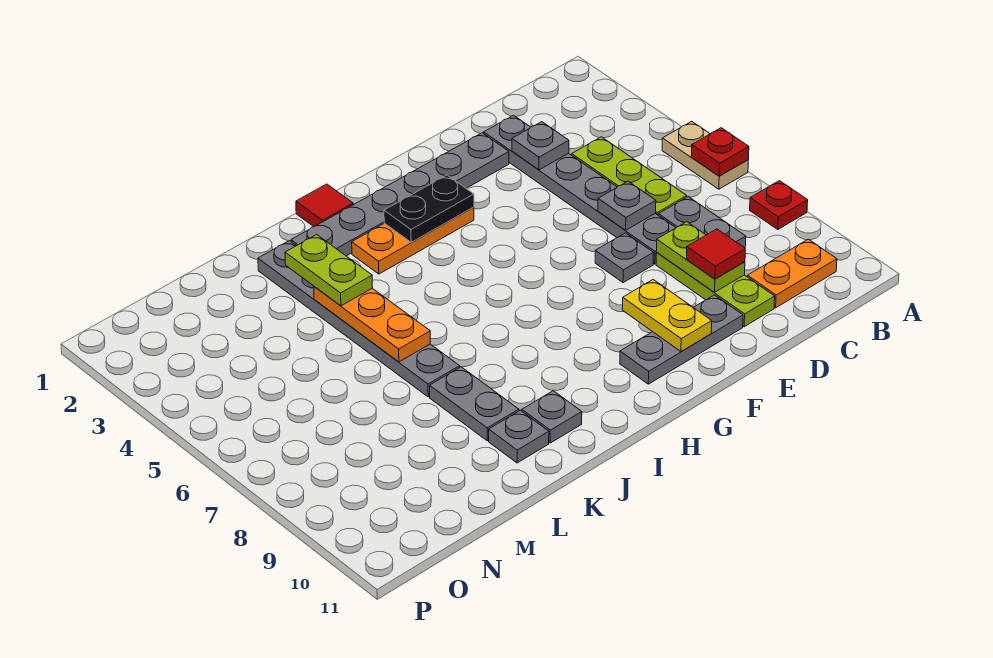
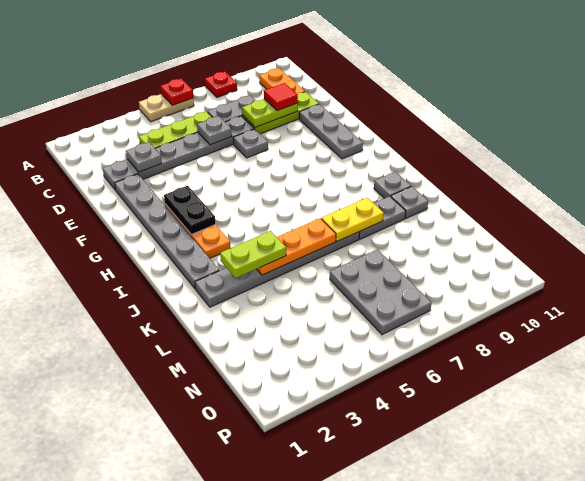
yellow plate F9:F10 level 2 -> yellow plate K7:K8 level 2
red tile I1 level 1 -> none
none -> grey plate M6:O7 level 1

